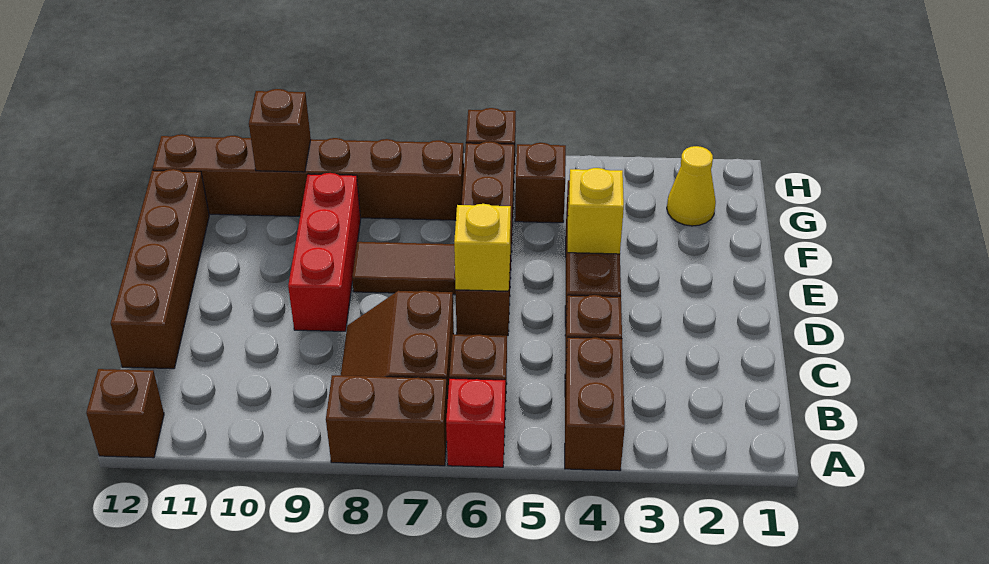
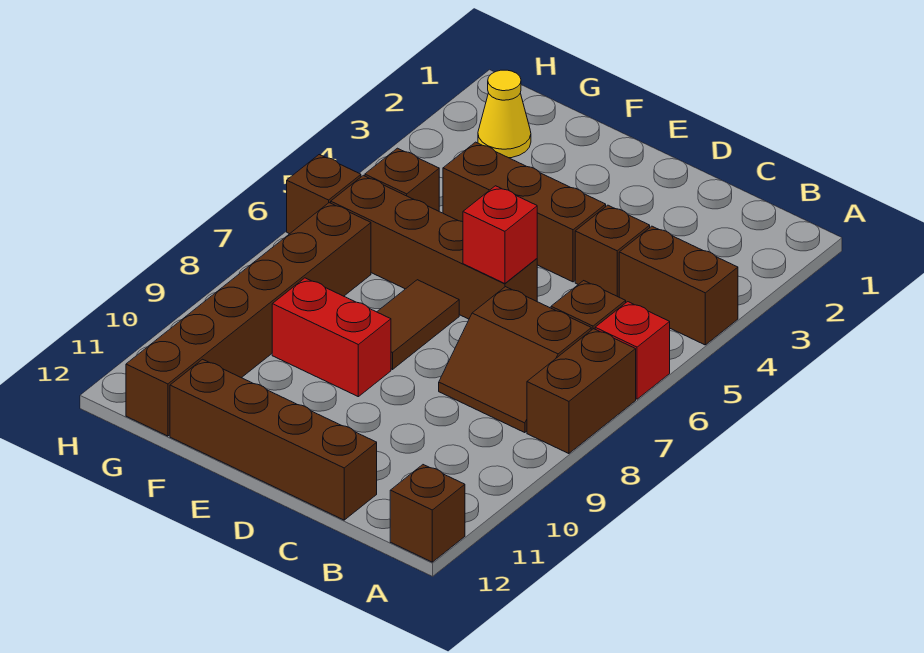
yellow brick D6 level 2 -> red brick D6 level 2
red brick D9:F9 level 1 -> red brick E9:F9 level 1
yellow brick E4 level 2 -> none
brown brick G10 level 2 -> none

